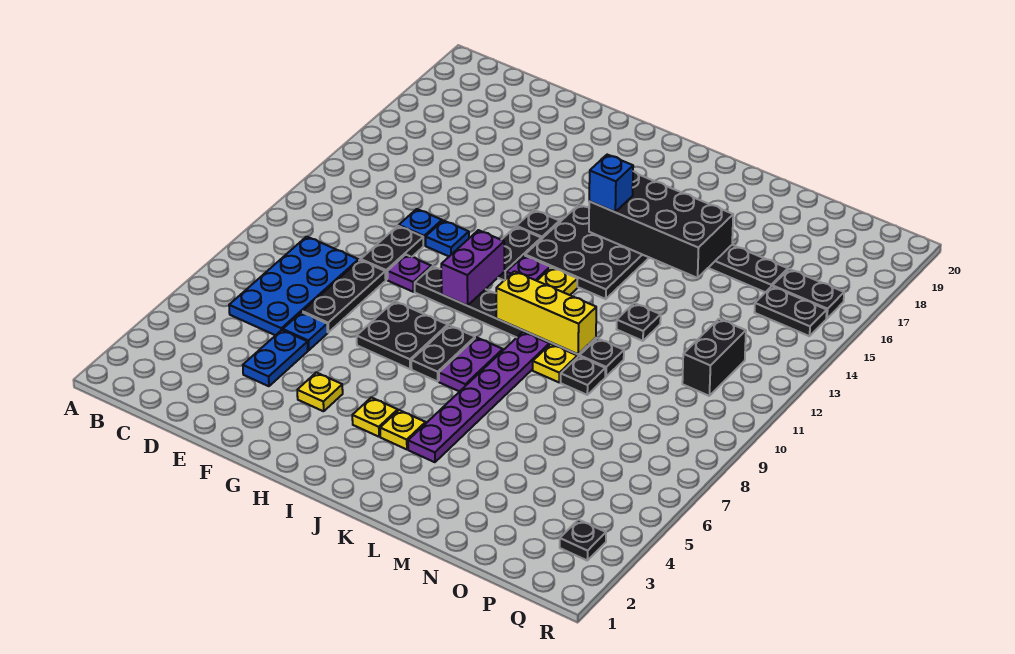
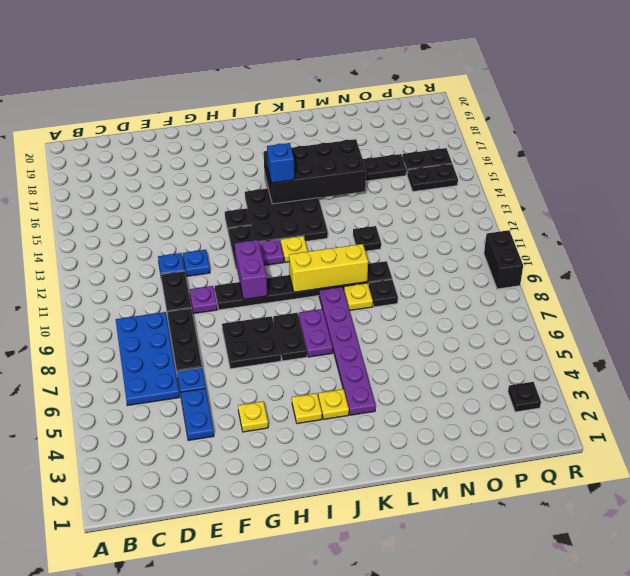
black brick P11:P12 level 1 -> black brick R9:R10 level 1

